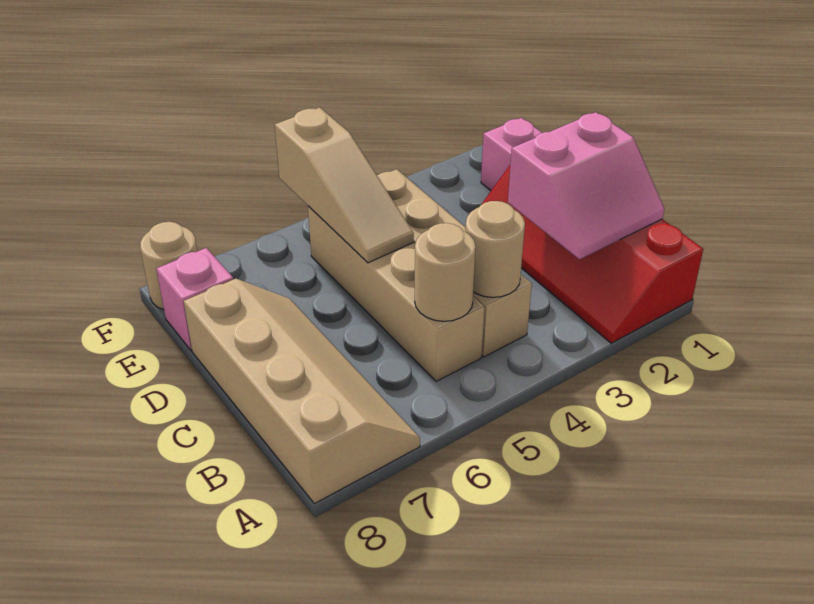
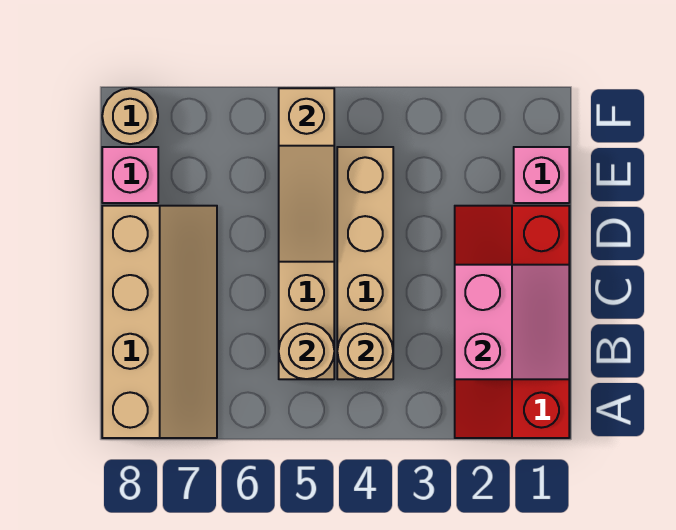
pink slope B1:C2 level 2 top C -> pink slope B1:C2 level 2 top 2

